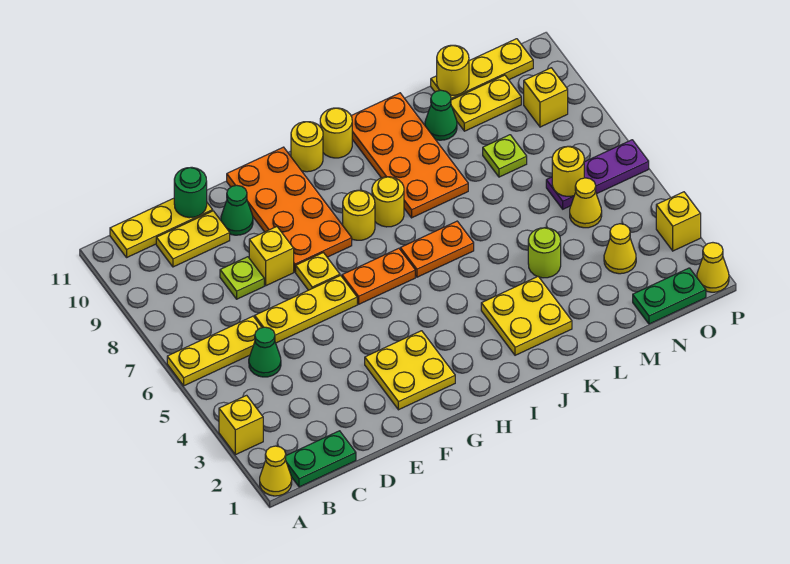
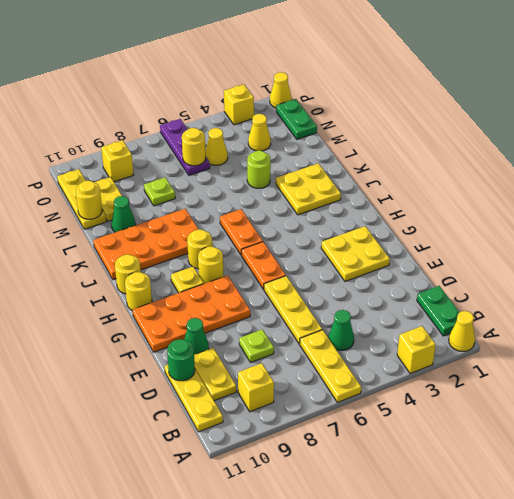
yellow brick E8 level 1 -> yellow brick B9 level 1
yellow plate F7 level 1 -> yellow plate H9 level 1

